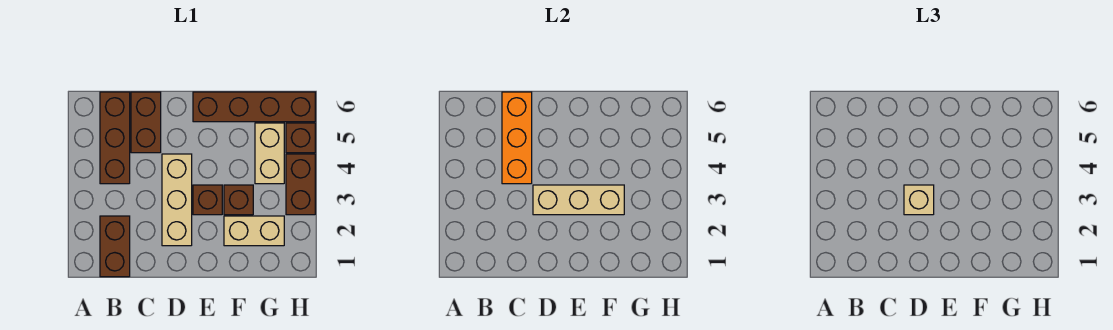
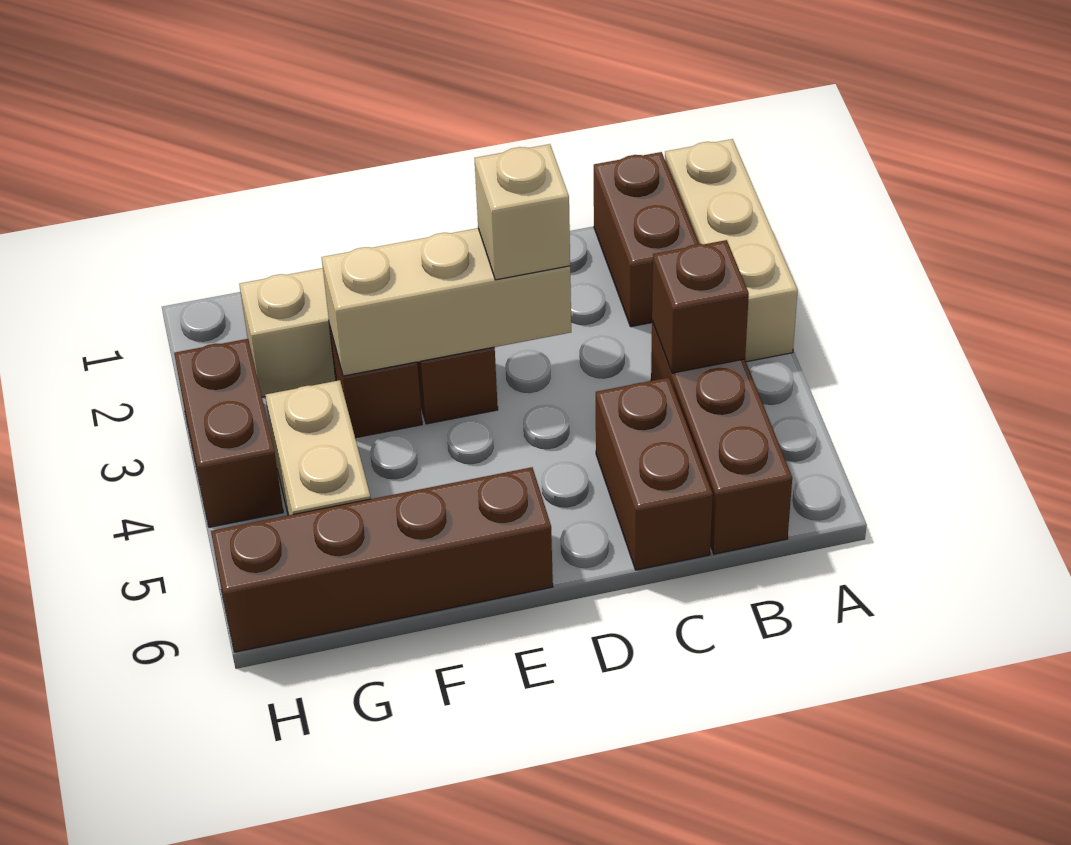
orange brick C4:C6 level 2 -> none
tan brick D2:D4 level 1 -> tan brick A1:A3 level 1
brown brick H5 level 1 -> brown brick B4 level 2

